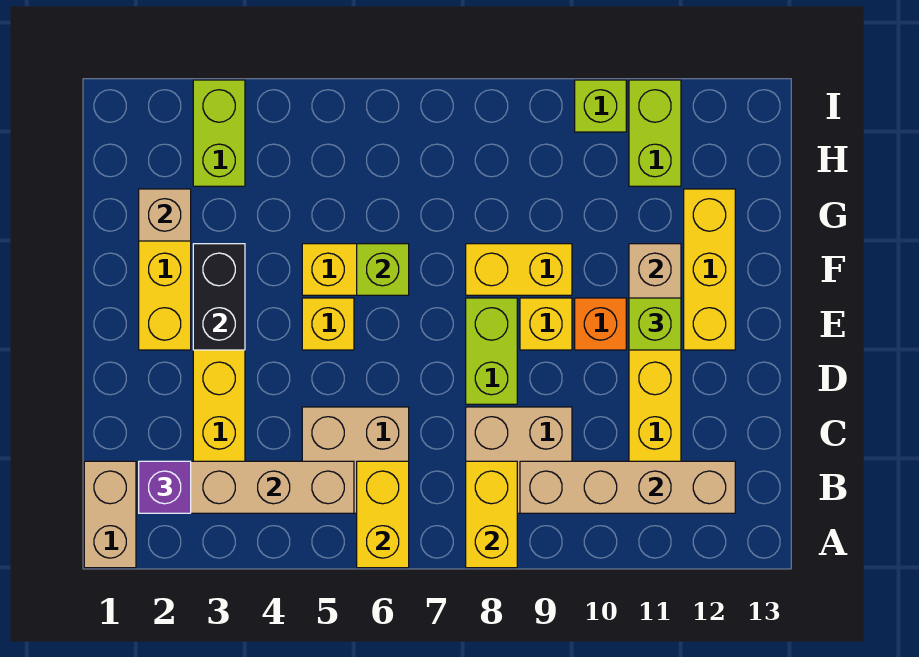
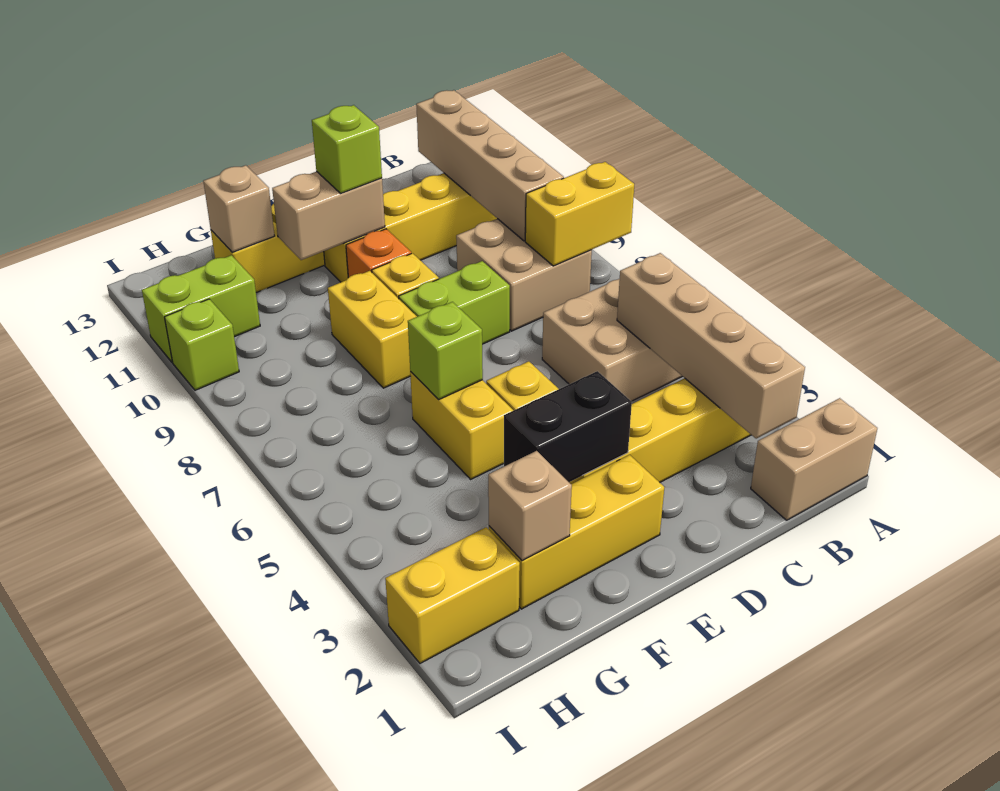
yellow brick A6:B6 level 2 -> yellow brick H2:I2 level 1
purple brick B2 level 3 -> none
none -> tan brick G12 level 2
lime brick H3:I3 level 1 -> none

